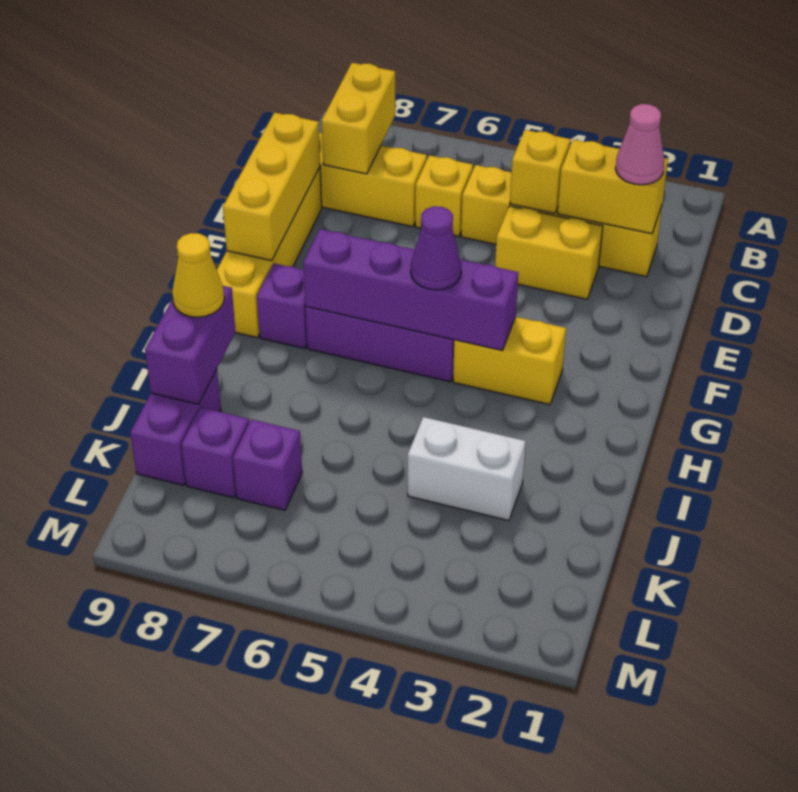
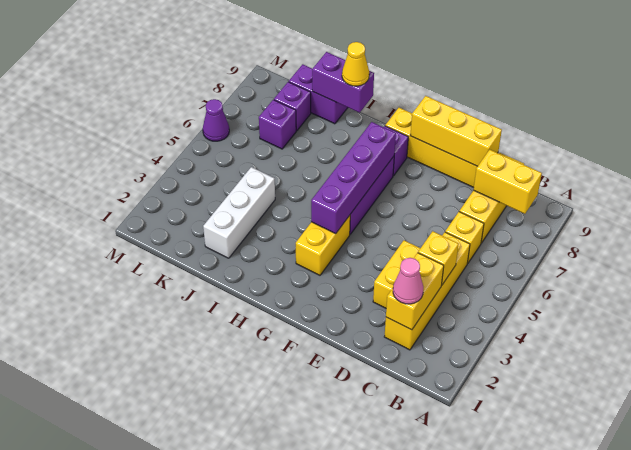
purple cone G5 level 3 -> purple cone M6 level 1
white brick J3:J4 level 1 -> white brick J2:J4 level 1

